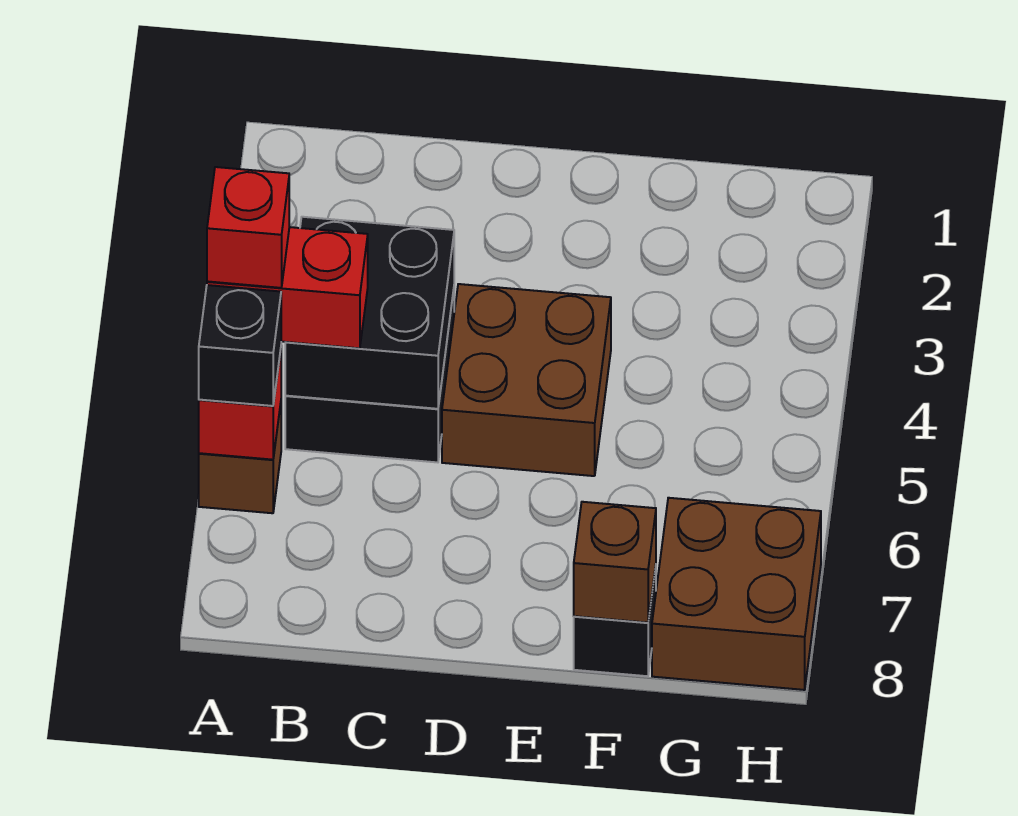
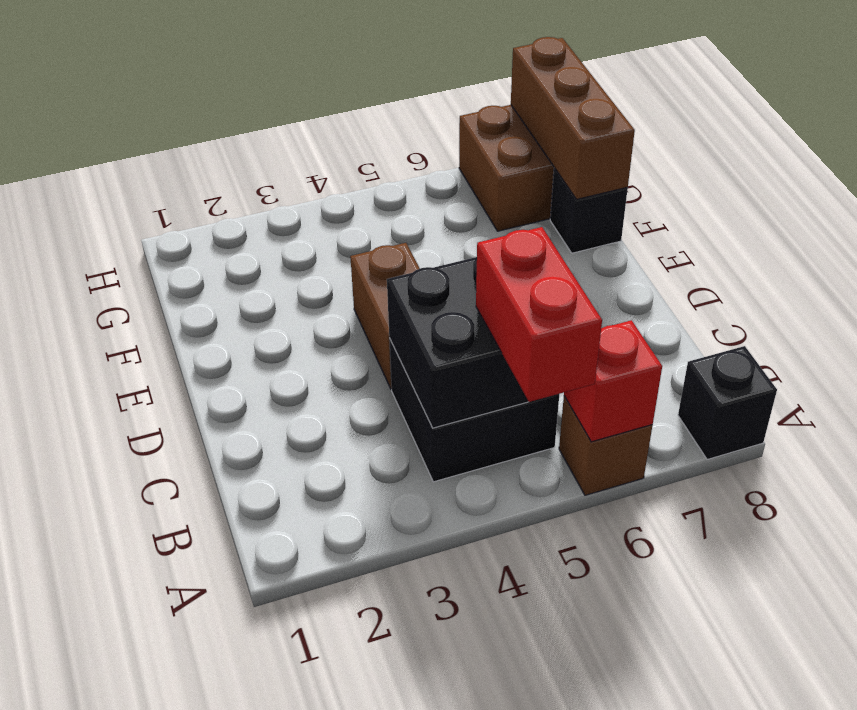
red brick A5 level 4 -> none
black brick A6 level 3 -> black brick A8 level 1
brown brick D4:E5 level 1 -> brown brick D4:E4 level 1
brown brick F8 level 2 -> brown brick F8:H8 level 2

